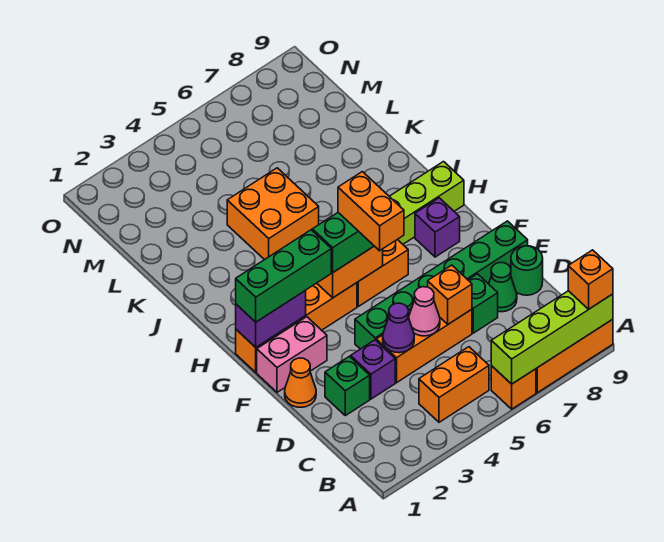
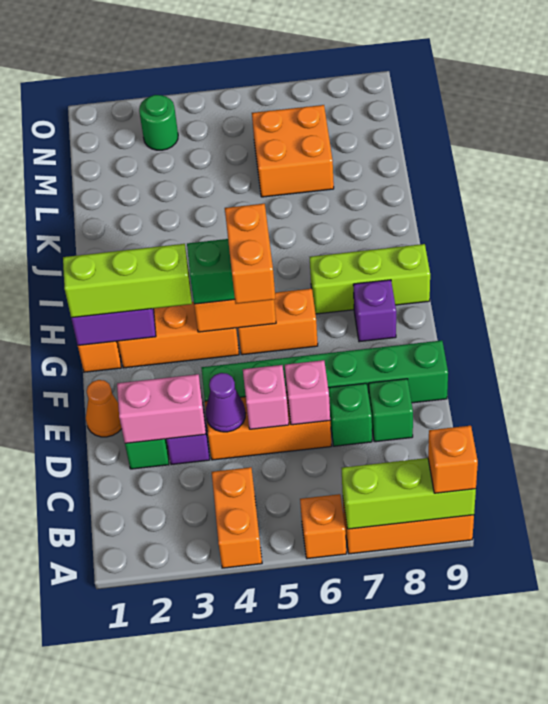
lime brick A6:A9 level 2 -> lime brick A7:A9 level 2
orange brick B4:B5 level 1 -> orange brick A4:B4 level 1
pink cone D5 level 2 -> pink brick D5 level 2
orange brick D6 level 2 -> pink brick D6 level 2
green cone D8 level 1 -> green brick D8 level 1
green round brick D9 level 1 -> green round brick N3 level 1
pink brick F1:F2 level 1 -> pink brick D2:D3 level 2
green brick G1:G3 level 3 -> lime brick G1:G3 level 3
orange brick J4:K5 level 1 -> orange brick L6:M7 level 1

